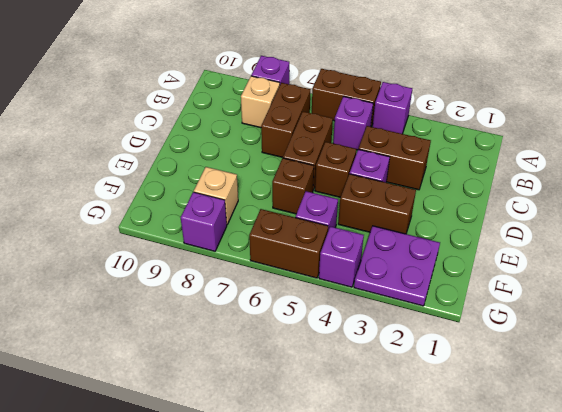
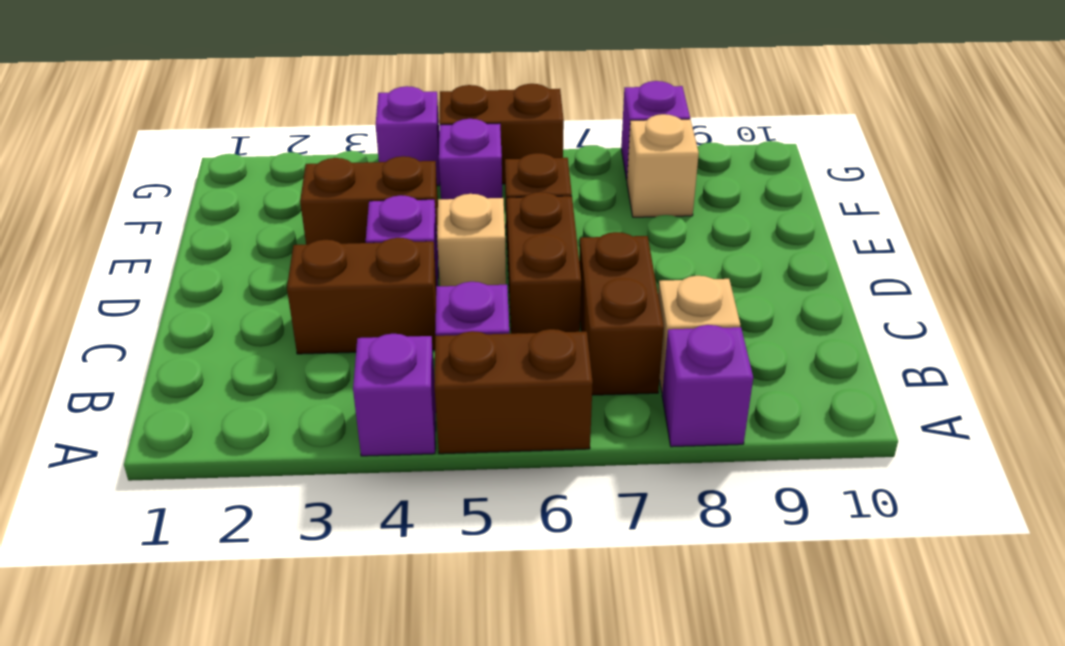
brown brick D5 level 1 -> tan brick D5 level 1
purple plate F2:G3 level 1 -> none

